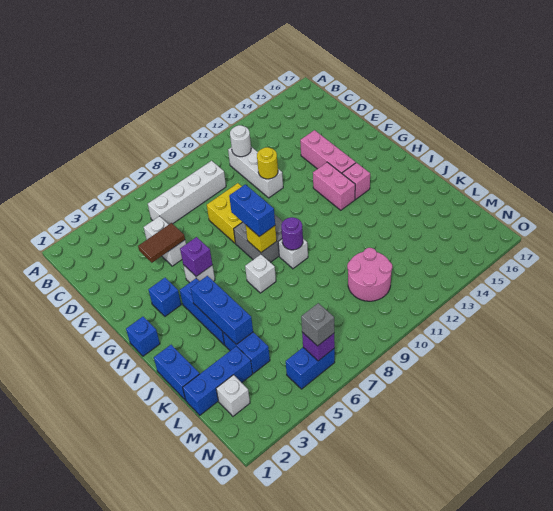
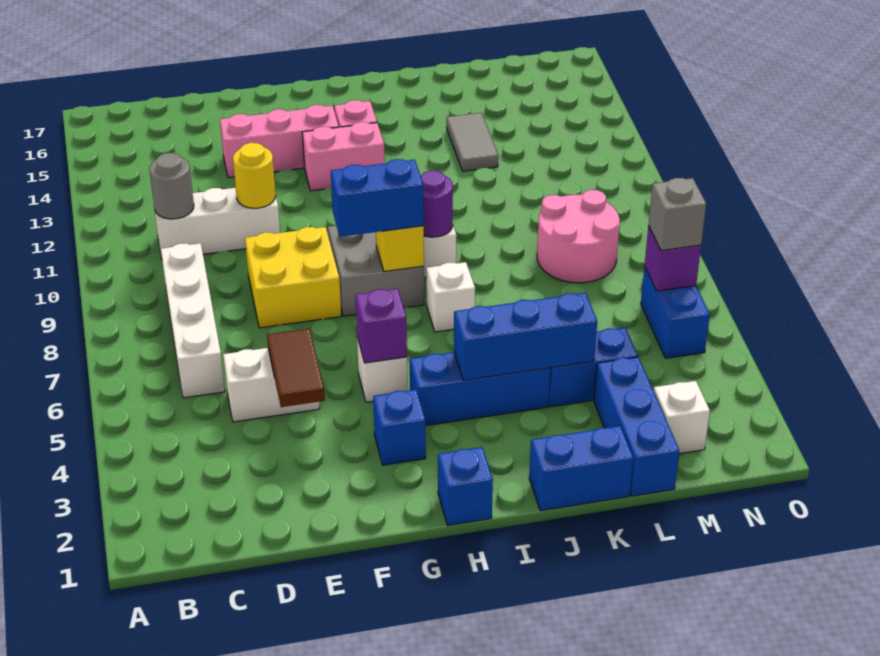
white round brick C11 level 2 -> grey round brick C11 level 2
none -> grey tile K13:K14 level 1
pink round brick L10:M11 level 1 -> pink round brick L8:M9 level 1

